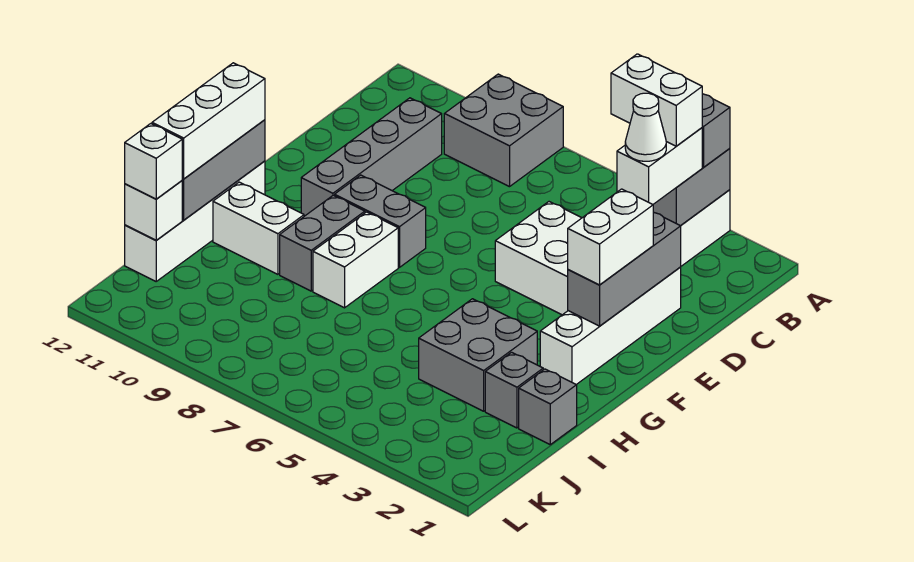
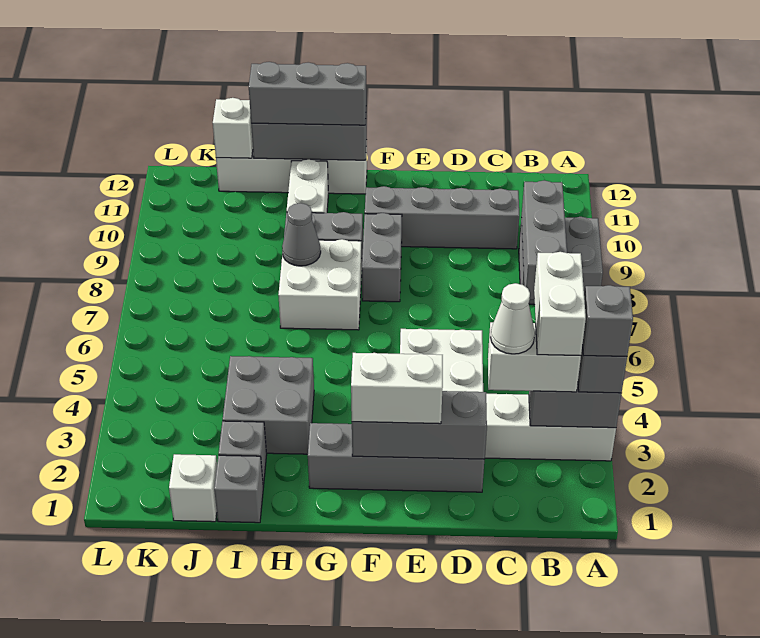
none -> grey brick A3 level 4
none -> grey brick B7:B9 level 2
white brick D2:G2 level 1 -> grey brick D2:G2 level 1
white brick G8:H8 level 1 -> white brick G7:H8 level 1
white brick G12:I12 level 3 -> grey brick G12:I12 level 3
none -> grey cone H8 level 2
white brick J12 level 3 -> white brick J1 level 1

